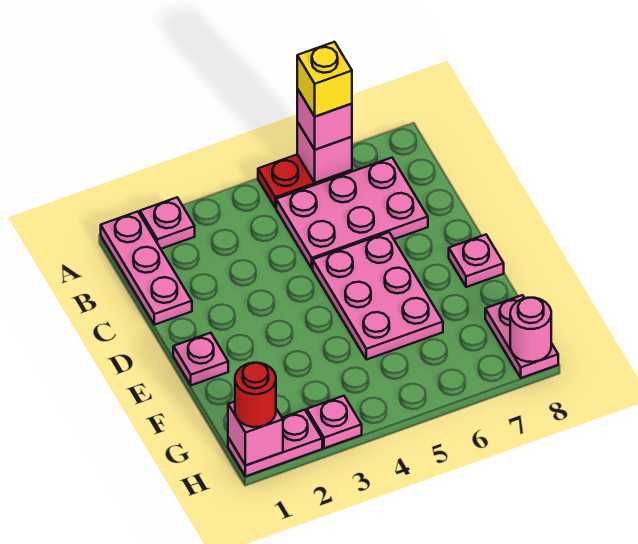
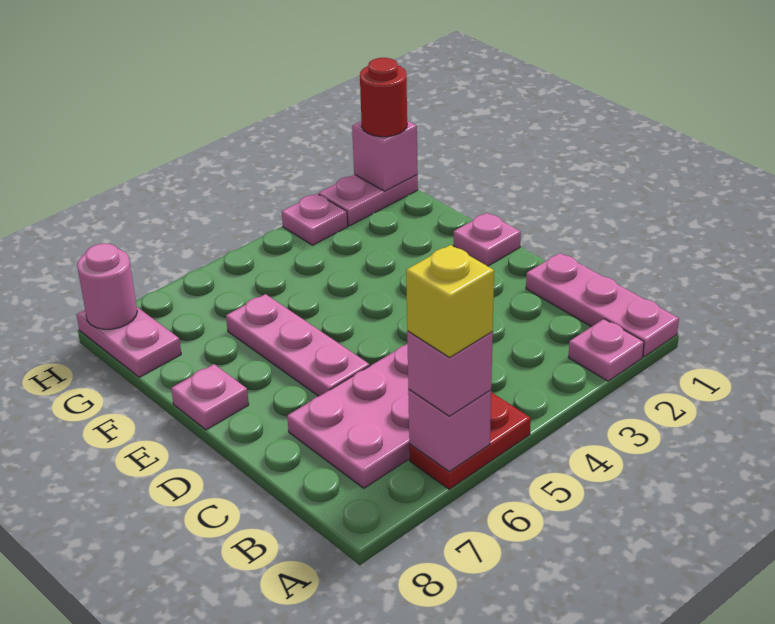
pink plate D5:F6 level 1 -> pink plate D6:F6 level 1

